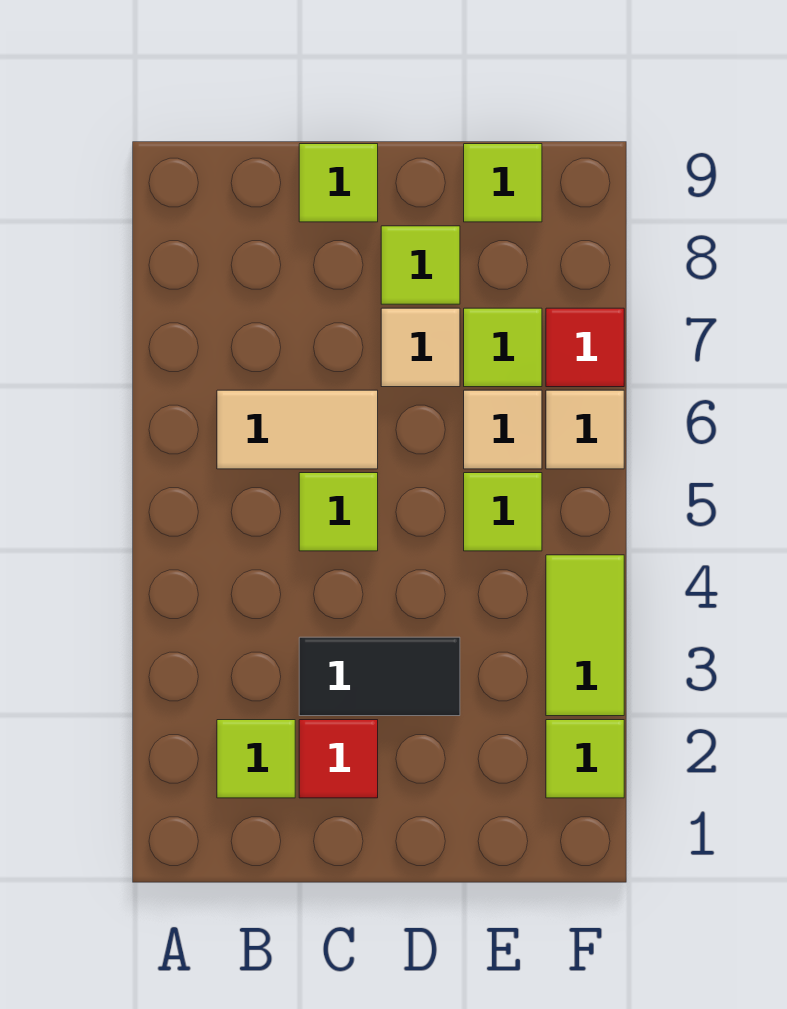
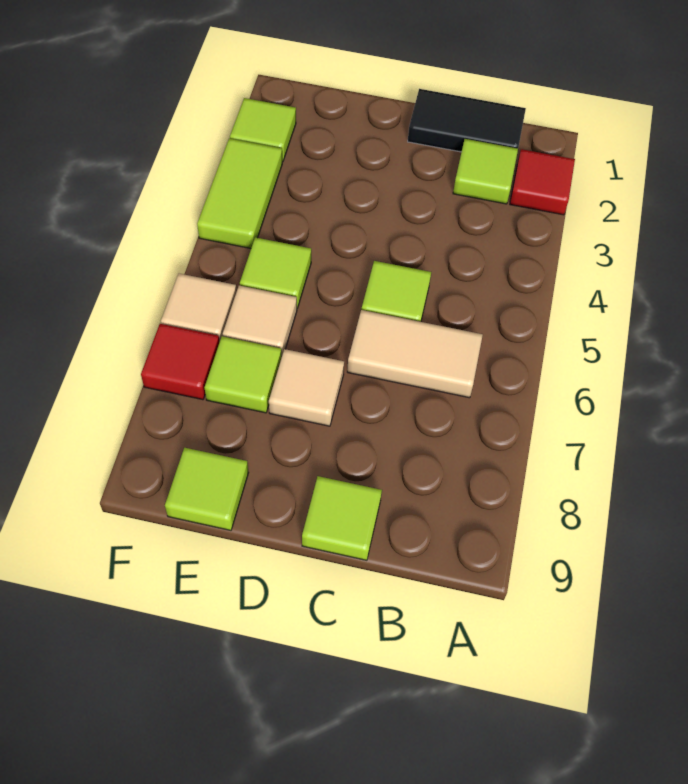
red tile C2 level 1 -> red tile A2 level 1
black tile C3:D3 level 1 -> black tile B1:C1 level 1
lime tile D8 level 1 -> none

